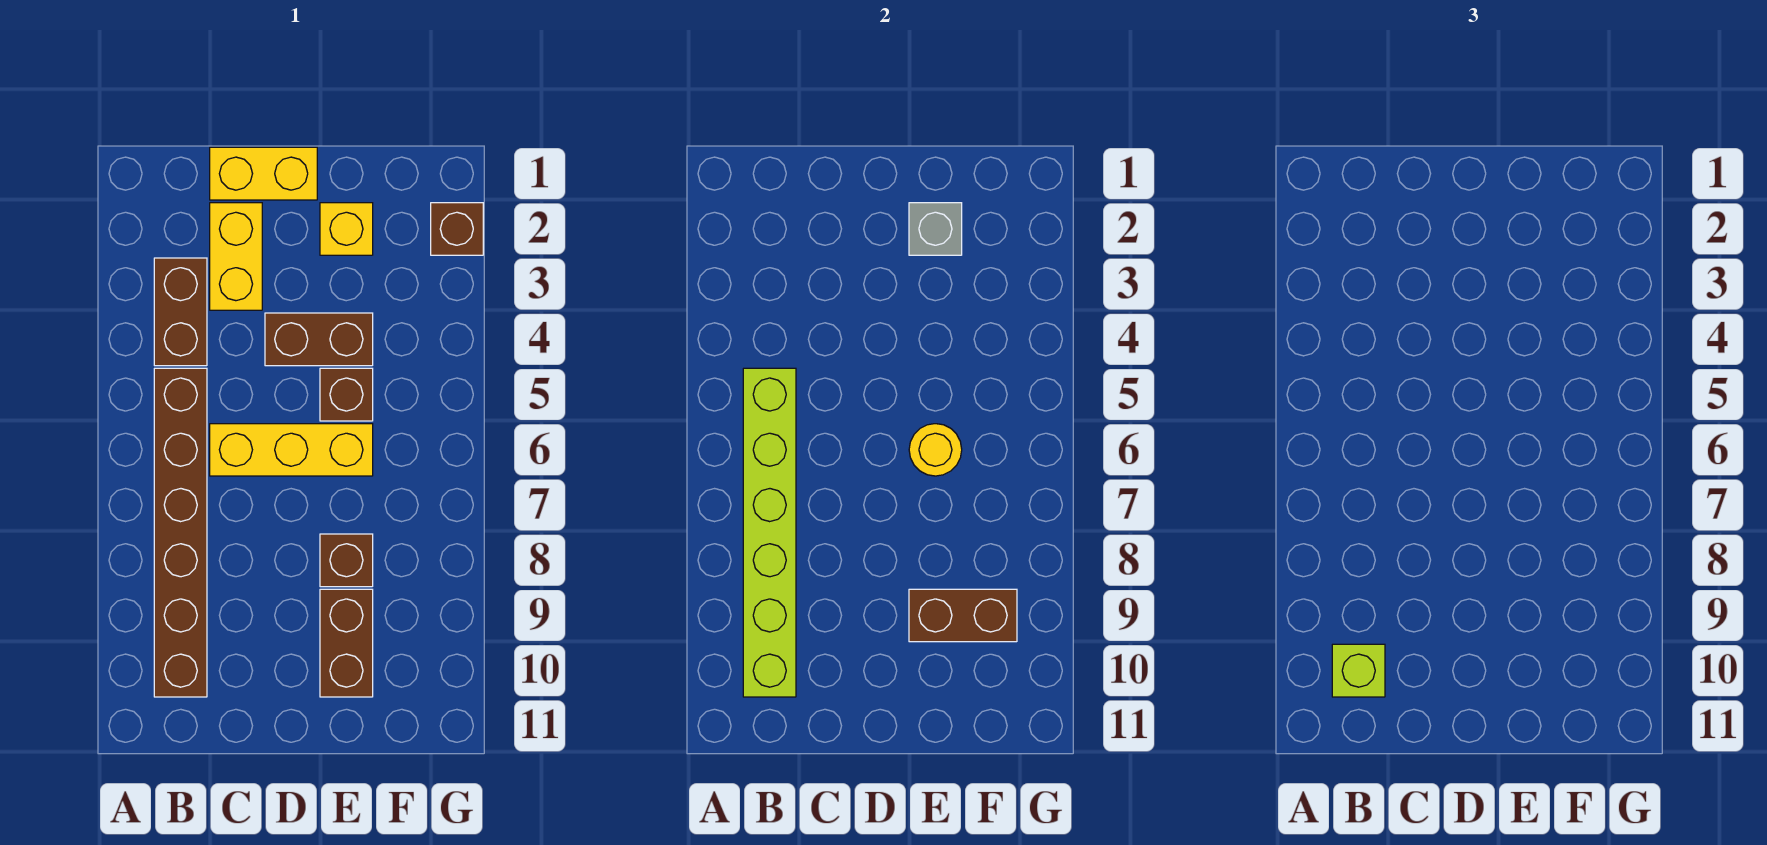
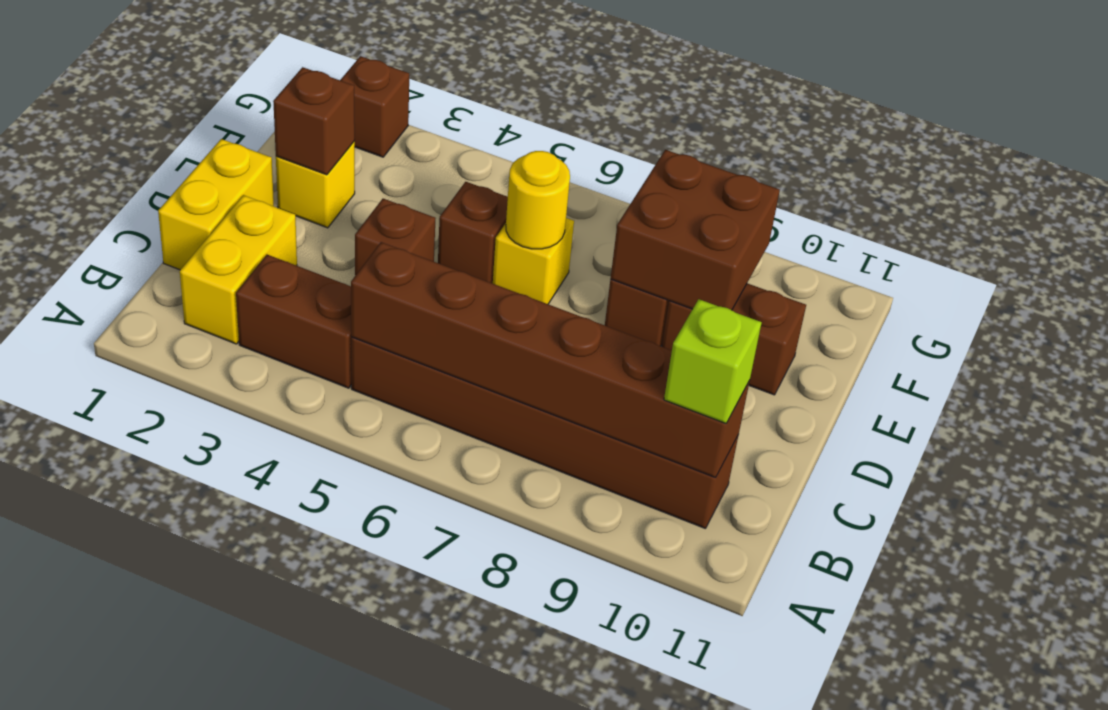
lime brick B5:B10 level 2 -> brown brick B5:B10 level 2
yellow brick C2:C3 level 1 -> yellow brick B2:C2 level 1
yellow brick C6:E6 level 1 -> yellow brick E6 level 1
brown brick D4:E4 level 1 -> brown brick D4 level 1
grey brick E2 level 2 -> brown brick E2 level 2
brown brick E9:F9 level 2 -> brown brick E8:F9 level 2

